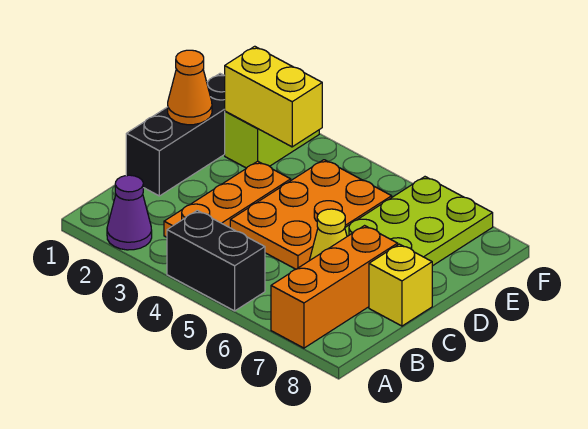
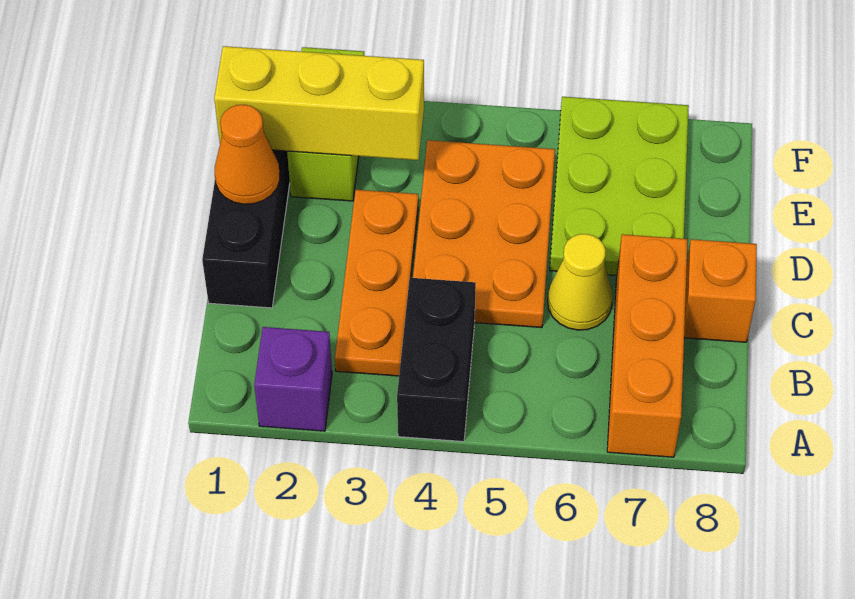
purple cone A2 level 1 -> purple brick A2 level 1
black brick A4:A5 level 1 -> black brick A4:B4 level 1
yellow brick C8 level 1 -> orange brick C8 level 1
yellow brick E2:E3 level 2 -> yellow brick E1:E3 level 2

